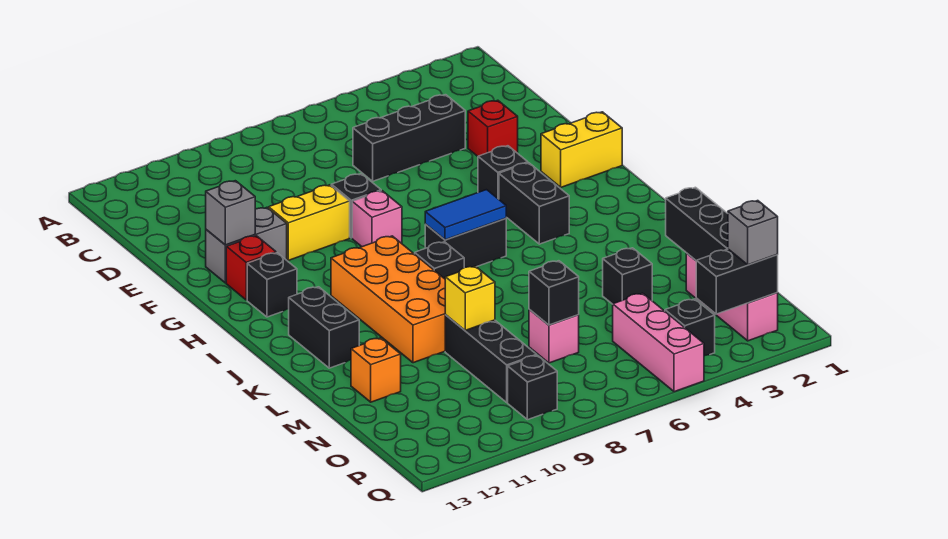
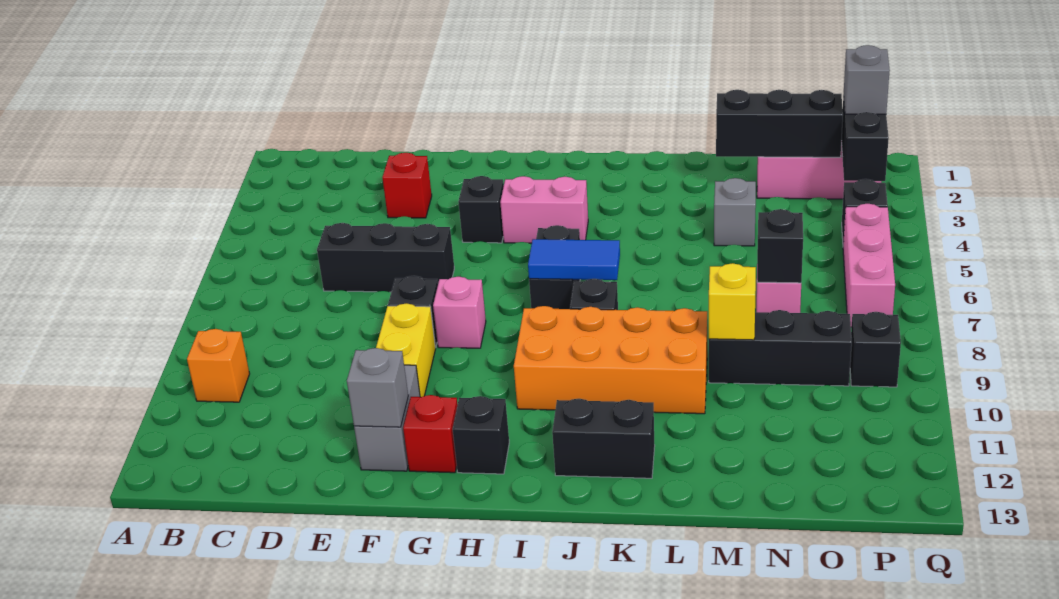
black brick D4:D6 level 1 -> black brick D6:F6 level 1
yellow brick G1:G2 level 1 -> none
black brick H4:I4 level 1 -> pink brick H4:I4 level 1
blue tile I6:I7 level 2 -> blue tile I7:J7 level 2
black brick M4 level 1 -> grey brick M4 level 1
orange brick M12 level 1 -> orange brick B10 level 1
pink brick O5:Q5 level 1 -> pink brick P5:P7 level 1

